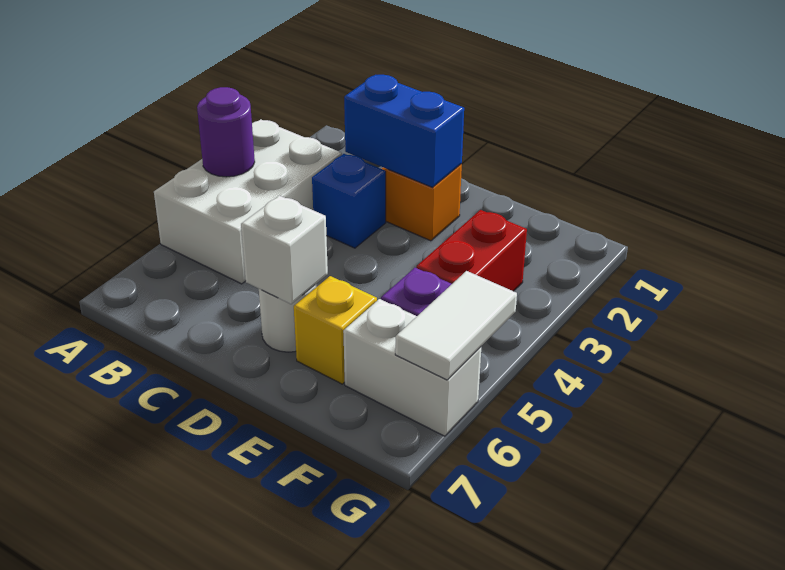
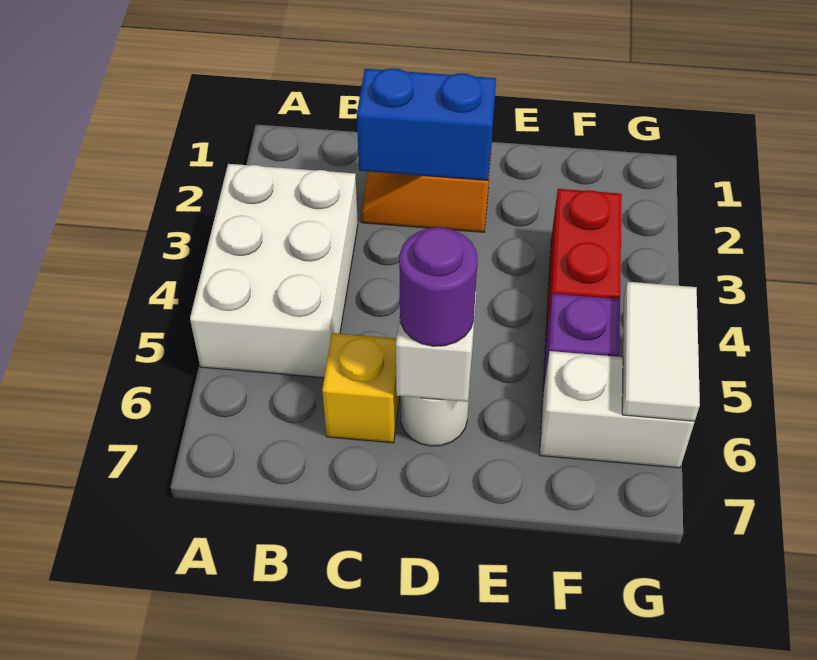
purple round brick A4 level 2 -> purple round brick D6 level 3
blue brick C3 level 1 -> none
yellow brick E6 level 1 -> yellow brick C6 level 1

